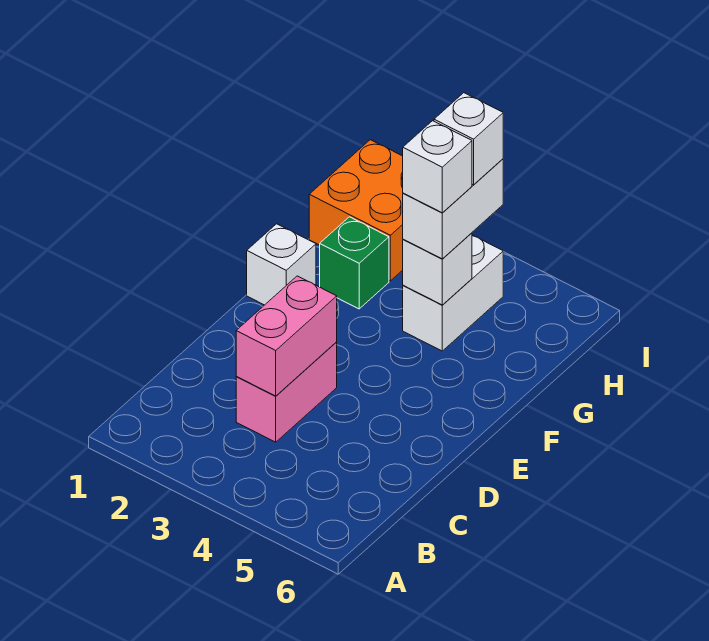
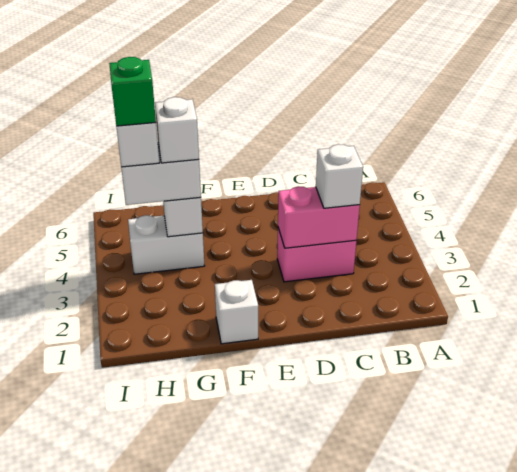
none -> white brick C3 level 3
green brick G2 level 1 -> green brick H4 level 5
orange brick H1:I2 level 1 -> none

